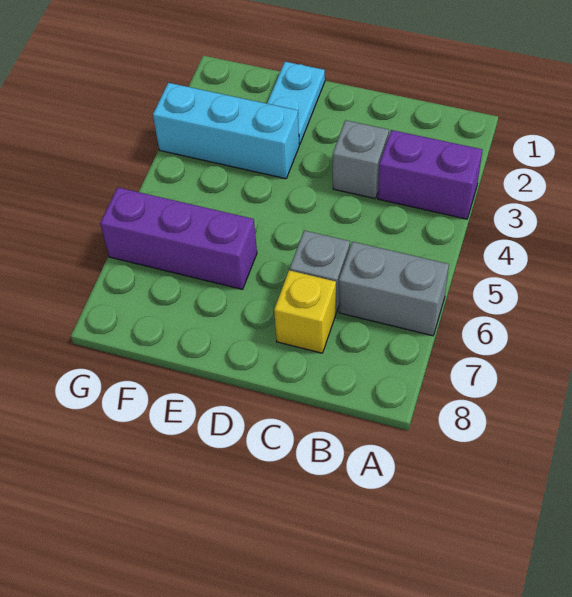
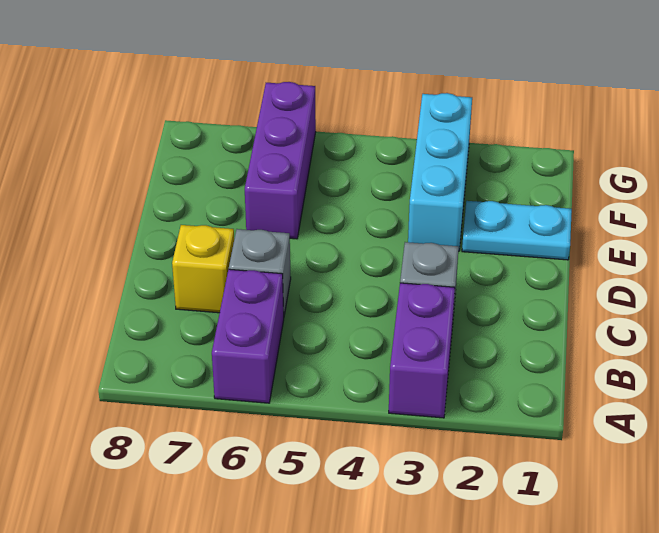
grey brick A6:B6 level 1 -> purple brick A6:B6 level 1

